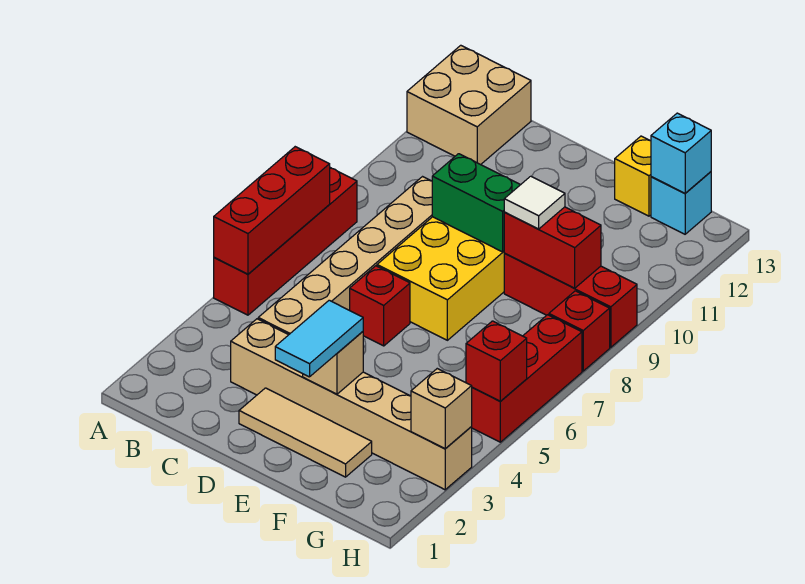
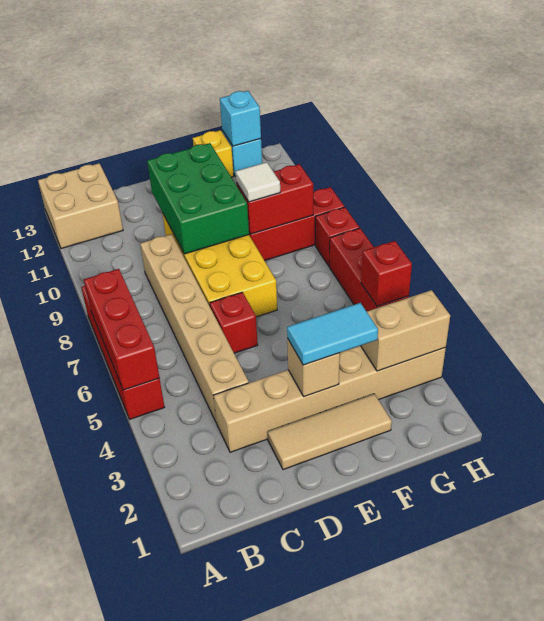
green brick D9:E9 level 2 -> green brick D9:E11 level 2
cyan tile E2:E3 level 3 -> cyan tile E3:F3 level 3
tan brick H3 level 2 -> tan brick G3:H3 level 2

